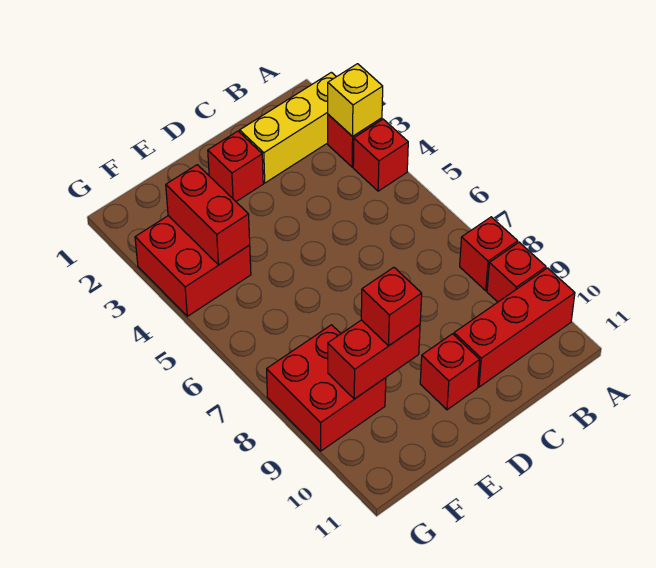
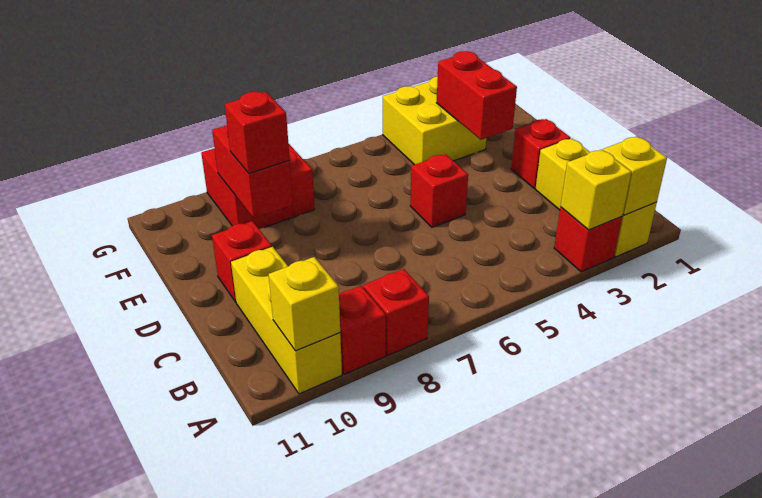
none -> yellow brick A2 level 2
red brick A4 level 1 -> red brick D5 level 1
red brick A10:C10 level 1 -> yellow brick A10:C10 level 1
none -> yellow brick A10 level 2
red brick F3:G4 level 1 -> yellow brick F3:G4 level 1
red brick F3:F4 level 2 -> red brick E3:F3 level 2

